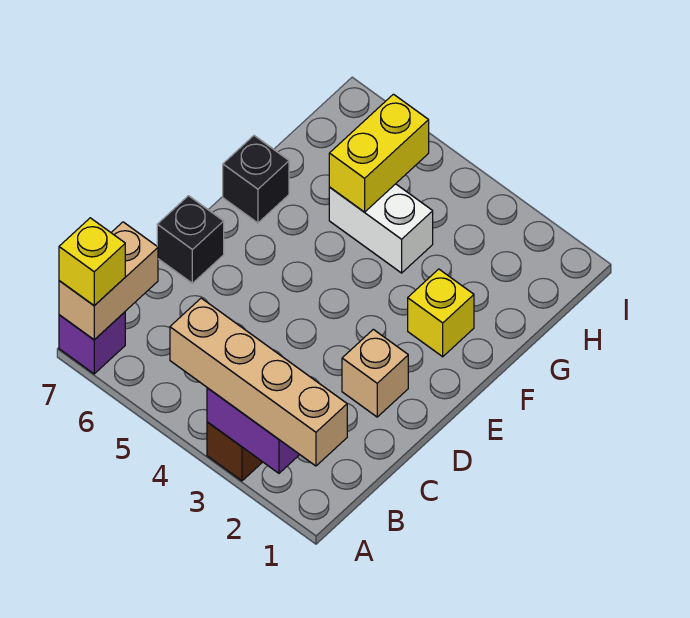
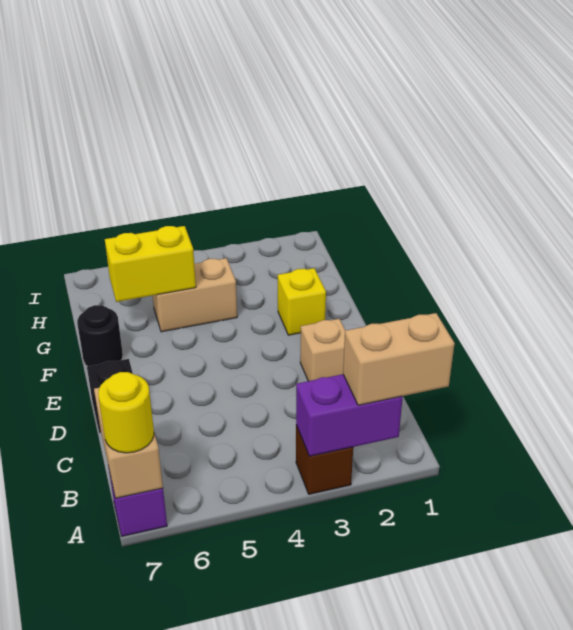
tan brick A1:A4 level 3 -> tan brick A1:A2 level 3
yellow brick A7 level 3 -> yellow round brick A7 level 3
black brick F7 level 1 -> black round brick F7 level 1
white brick G4:G5 level 1 -> tan brick G4:G5 level 1
yellow brick G5:H5 level 2 -> yellow brick G5:G6 level 2

